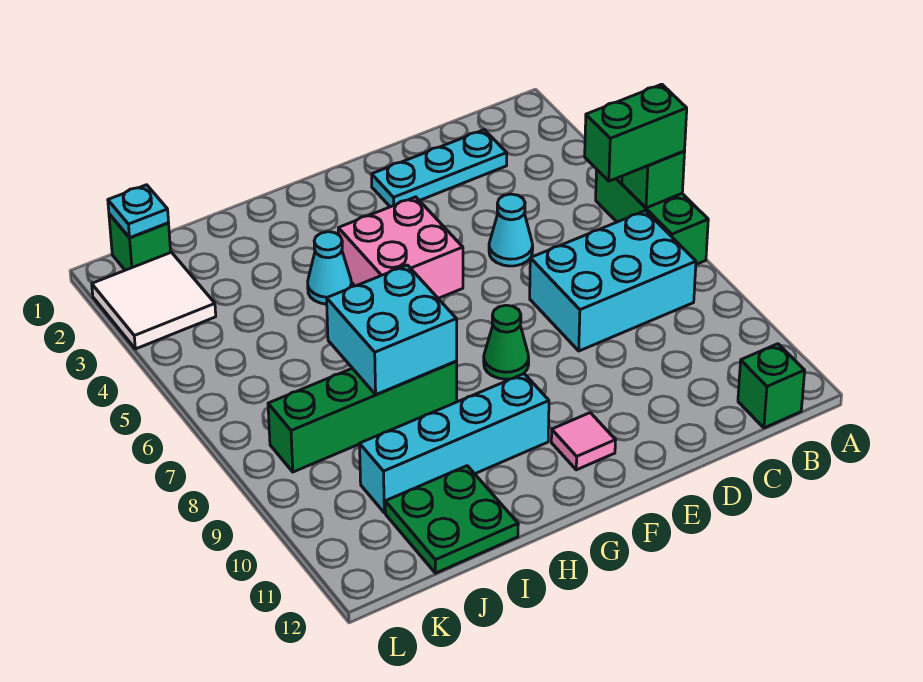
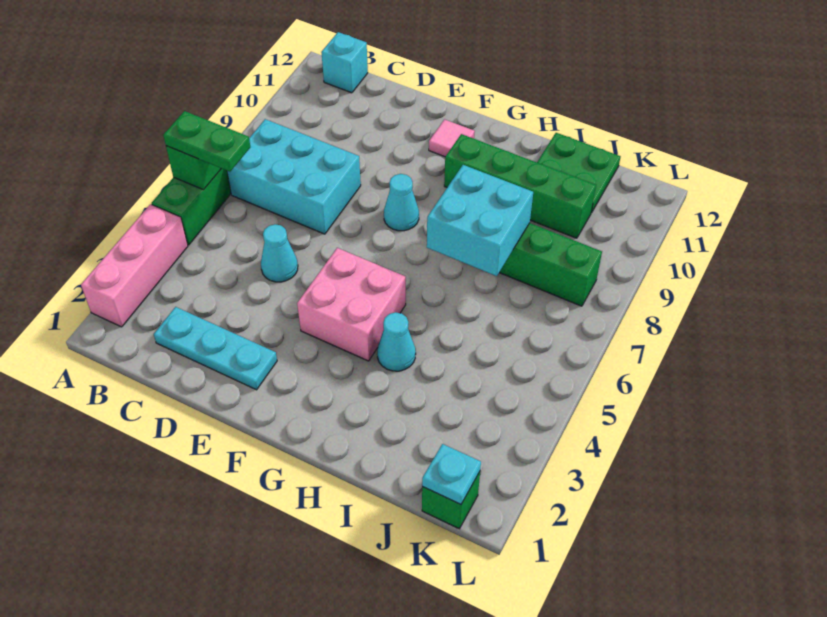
none -> pink brick A2:A4 level 1
green brick A6:B6 level 3 -> green plate A6:B6 level 3
green brick B12 level 1 -> cyan brick B12 level 1
green cone F8 level 1 -> cyan cone F8 level 1
cyan brick G10:J10 level 1 -> green brick G10:J10 level 1
white tile K2:L3 level 1 -> none

